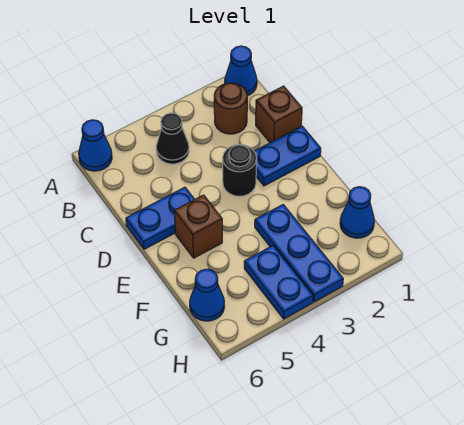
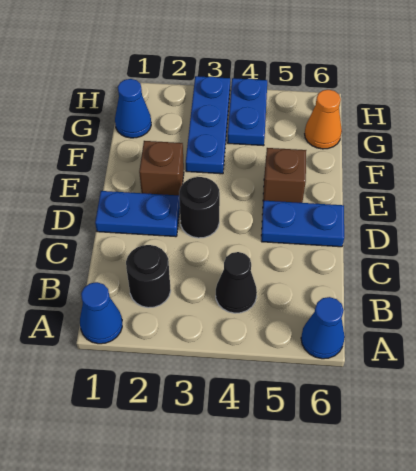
brown round brick B2 level 1 -> black round brick B2 level 1
brown brick C1 level 1 -> brown brick E2 level 1
blue cone G6 level 1 -> orange cone G6 level 1

